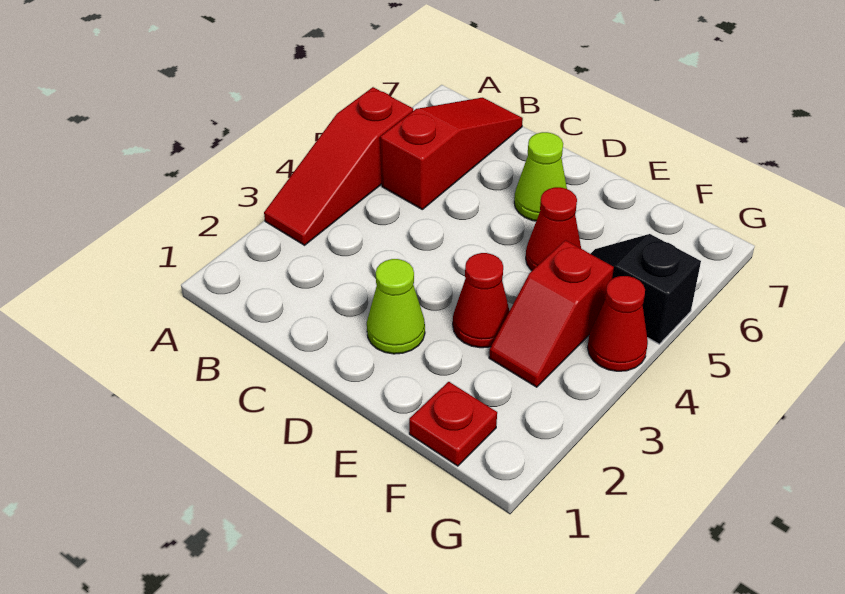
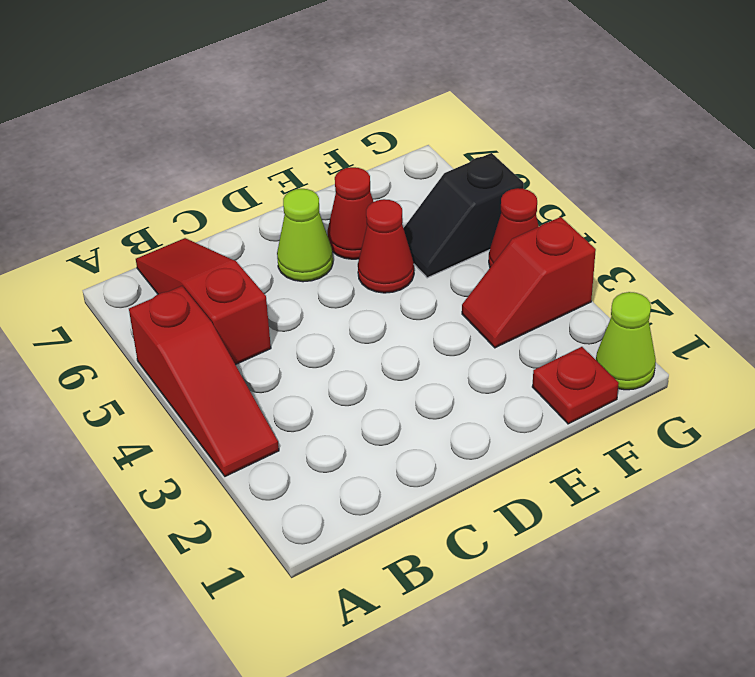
lime cone D2 level 1 -> lime cone G1 level 1
red cone E3 level 1 -> red cone E6 level 1
red slope F3:F4 level 1 top 4 -> red slope F3:G3 level 1 top G

